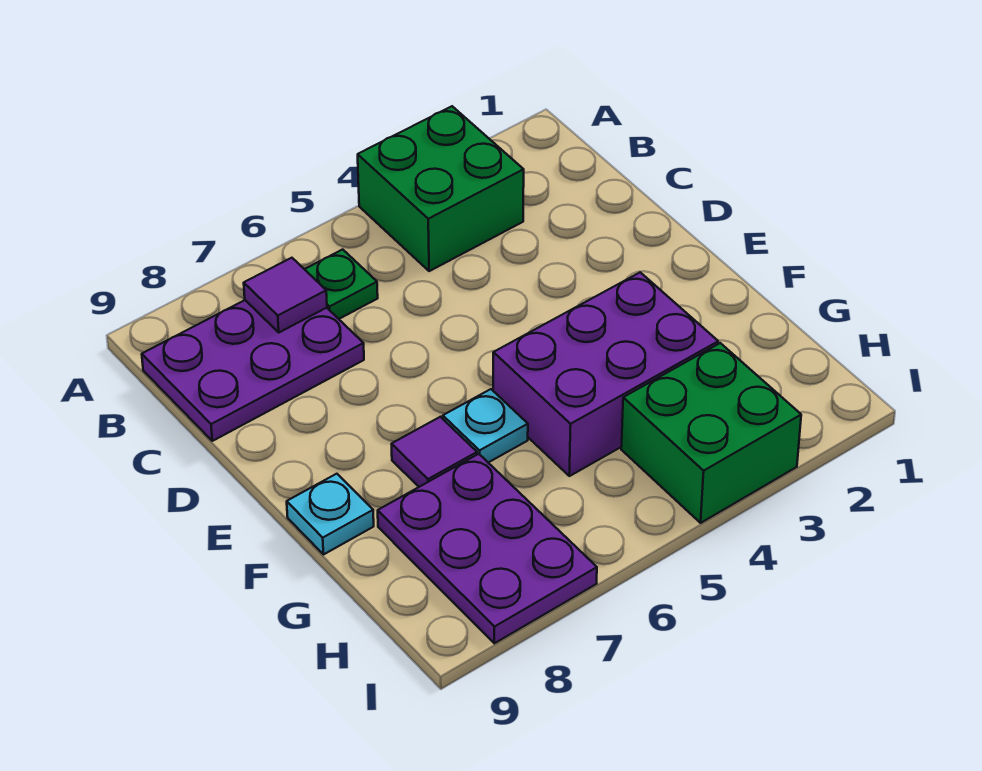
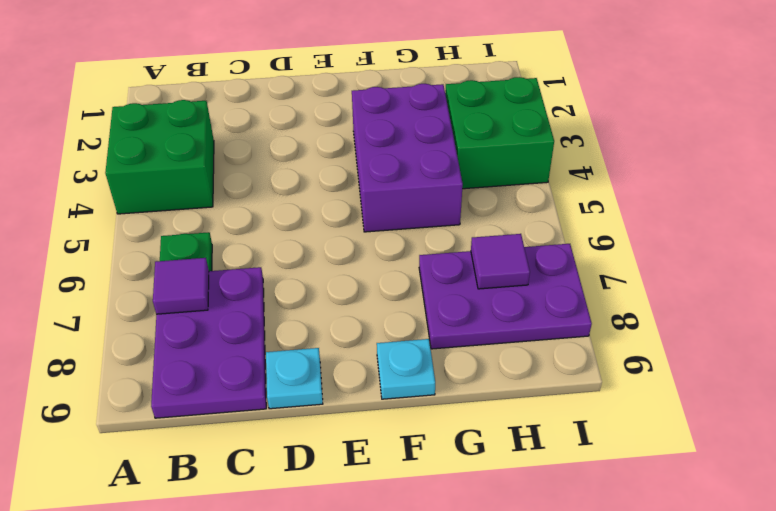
cyan plate F6 level 1 -> cyan plate D9 level 1
purple tile F7 level 1 -> purple tile H7 level 2

